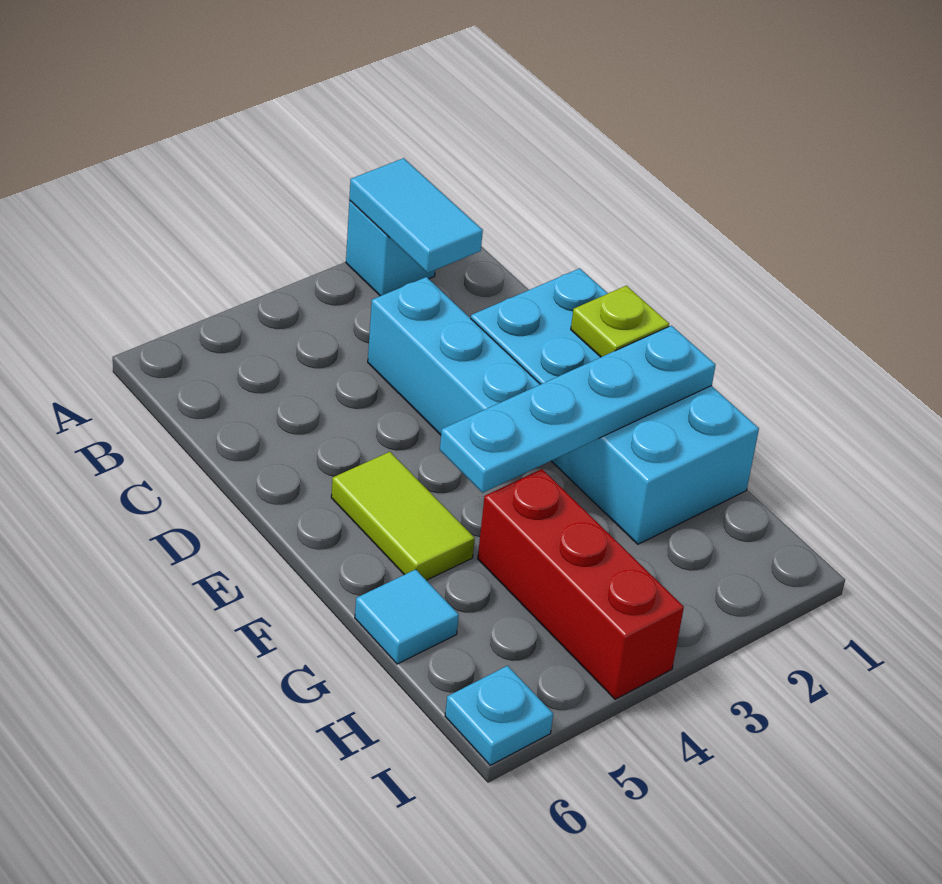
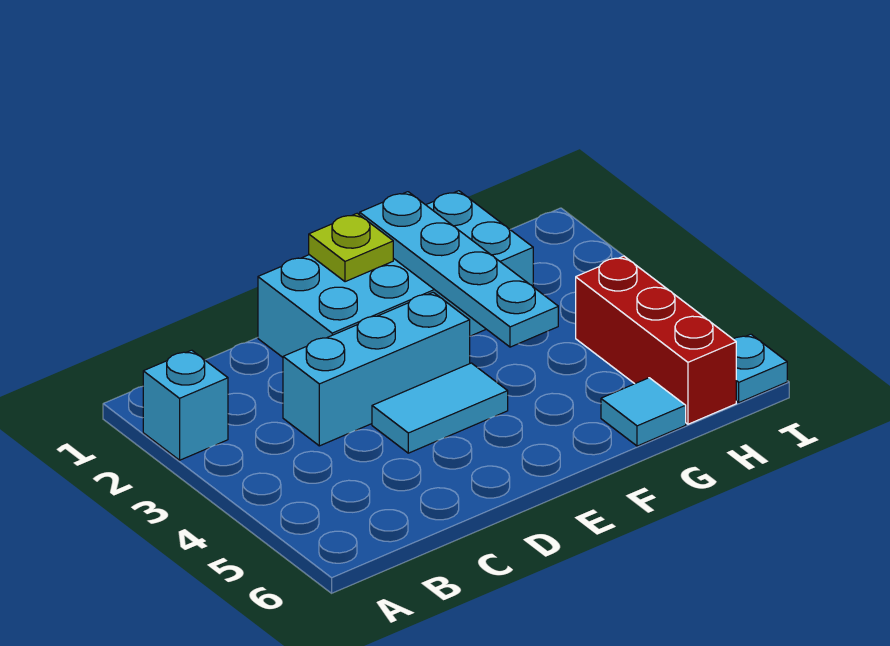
cyan tile A2:B2 level 2 -> cyan tile D4:E4 level 1
lime tile E5:F5 level 1 -> none
red brick G4:I4 level 1 -> red brick H4:H6 level 1

